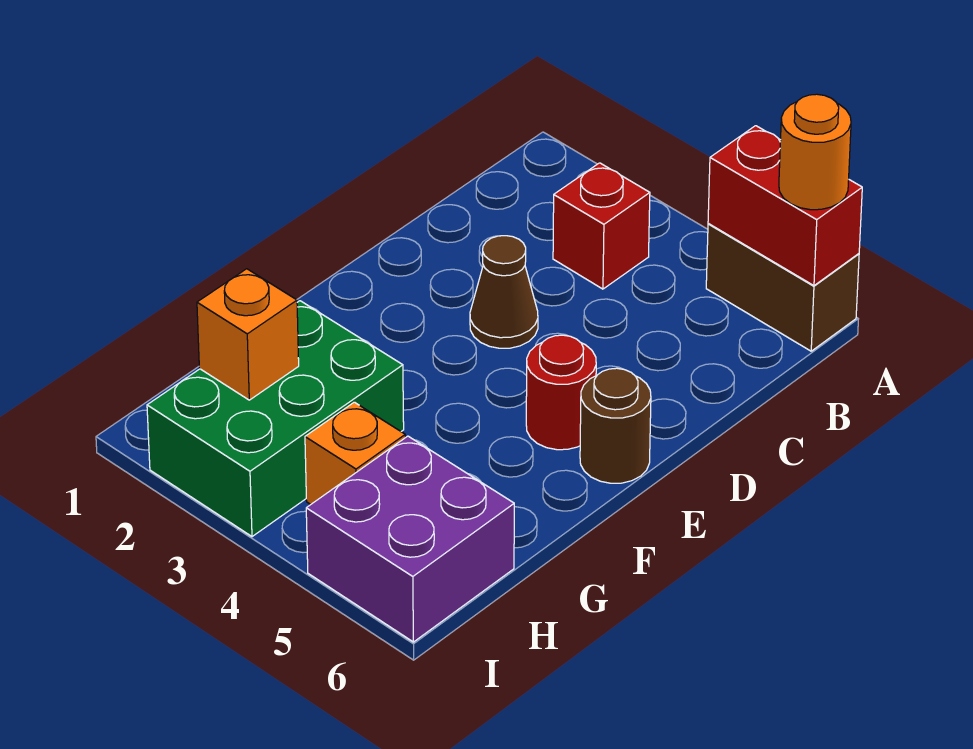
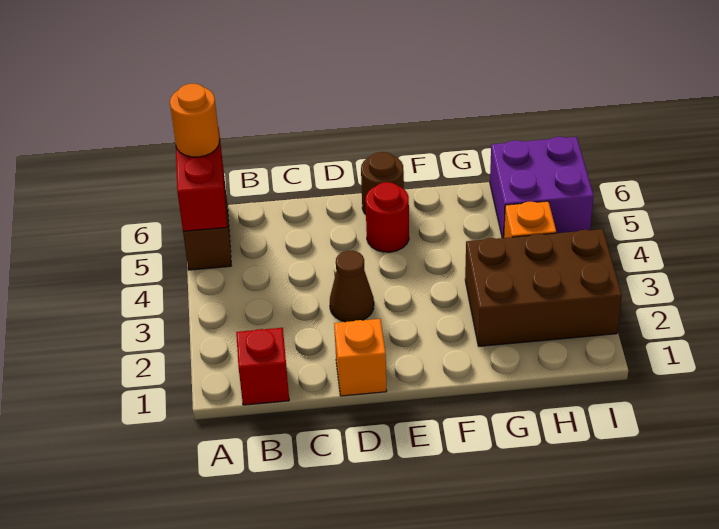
red brick B3 level 1 -> red brick B1 level 1
green brick G2:I3 level 1 -> brown brick G2:I3 level 1
orange brick H2 level 2 -> orange brick D1 level 1

